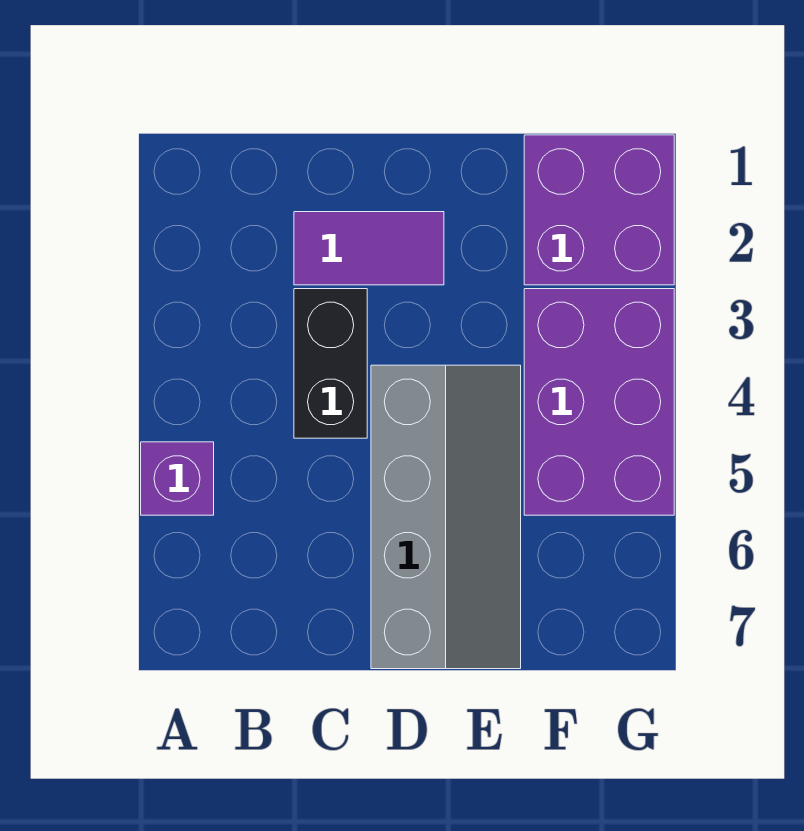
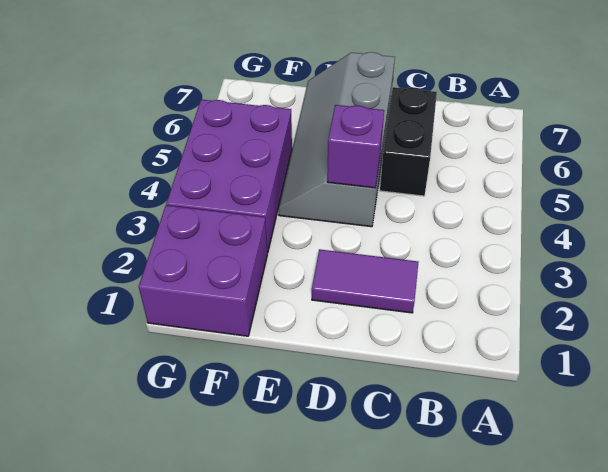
purple brick A5 level 1 -> purple brick D4 level 2
black brick C3:C4 level 1 -> black brick C5:C6 level 1

